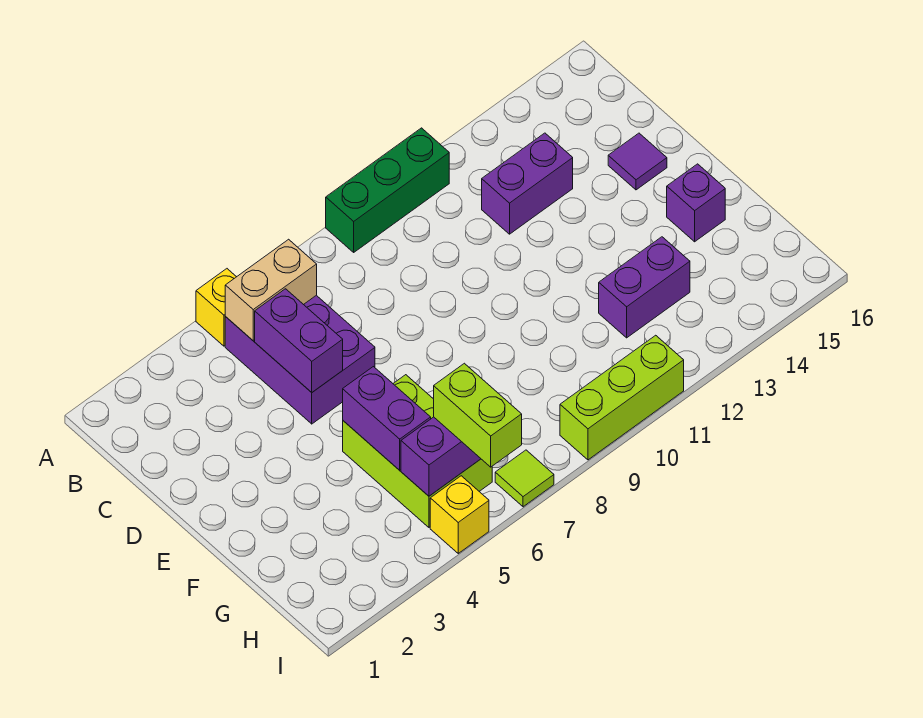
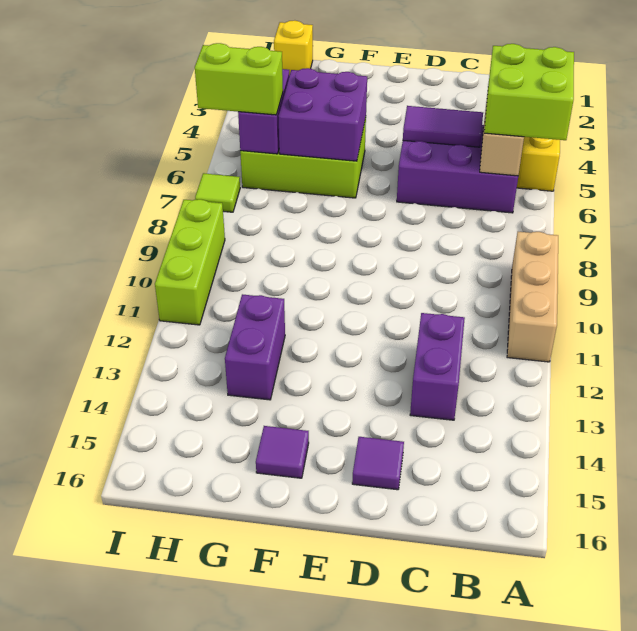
none -> lime brick A5:B6 level 3
green brick A9:A11 level 1 -> tan brick A9:A11 level 1
purple brick C5:D5 level 2 -> purple tile C5:D5 level 2
purple brick F5:G5 level 2 -> purple brick F5:G6 level 2
purple brick F15 level 1 -> purple tile F15 level 1
yellow brick I5 level 1 -> yellow brick H1 level 1

